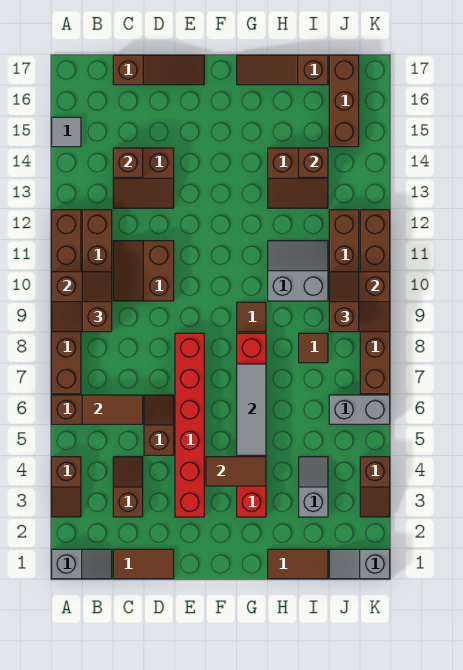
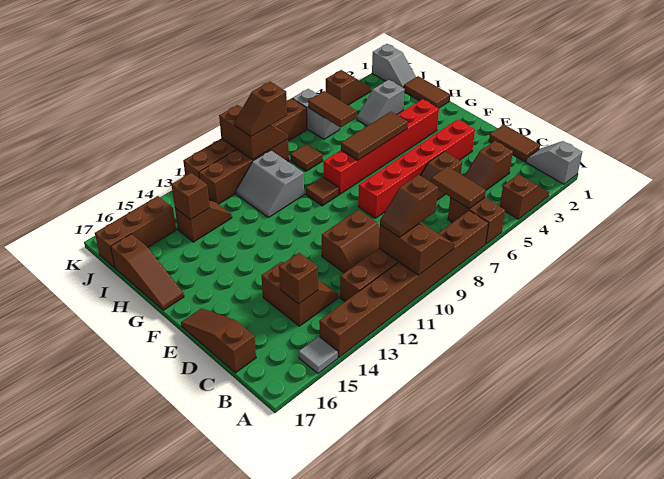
brown brick A7:A12 level 1 -> brown brick A7:A14 level 1
brown tile F4:G4 level 2 -> brown tile I6:J6 level 2
grey tile G5:G7 level 2 -> brown tile G5:G7 level 2
brown slope H13:I14 level 1 top 14 -> brown slope I13:I14 level 1 top 14

